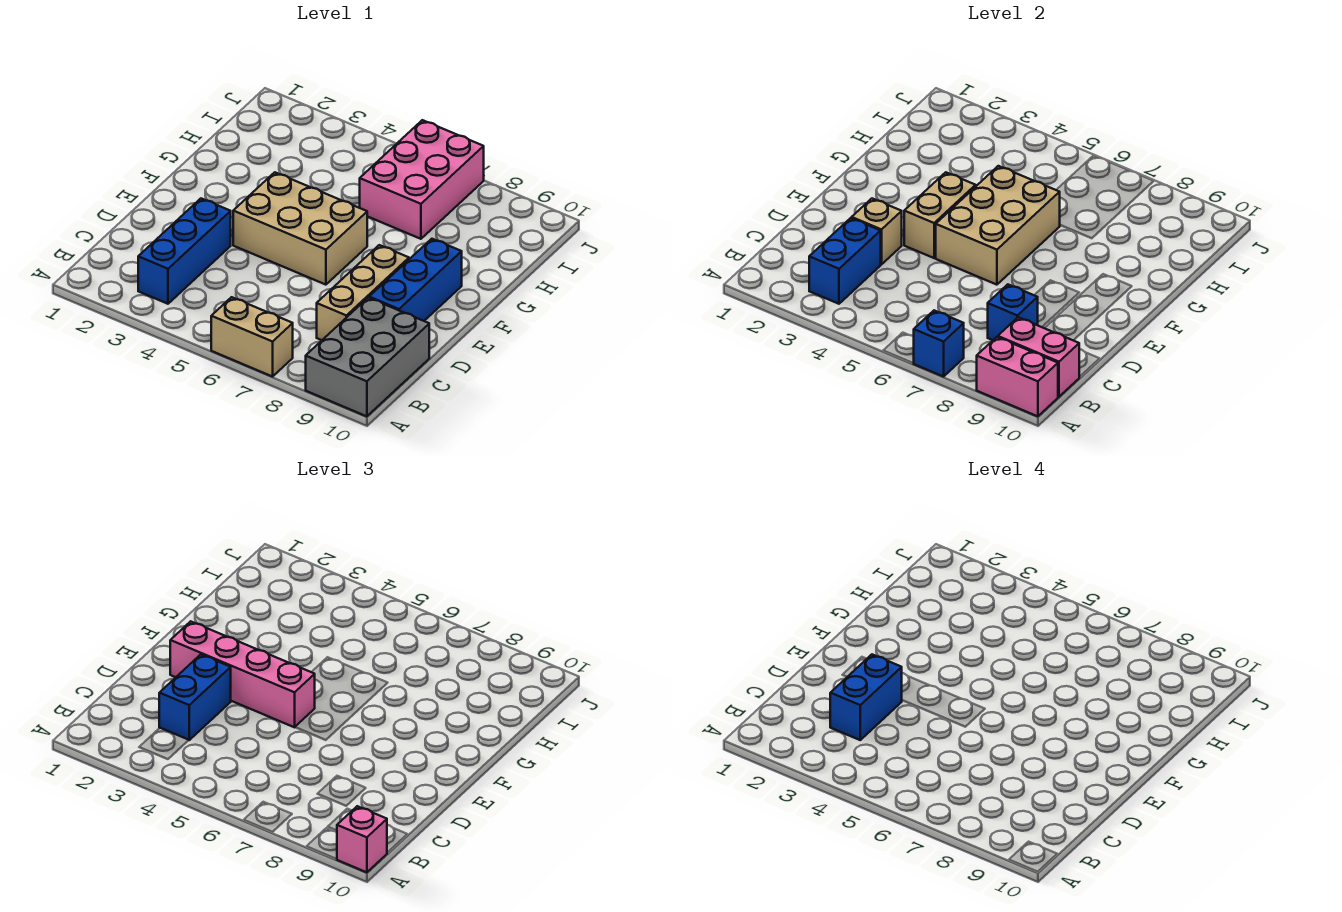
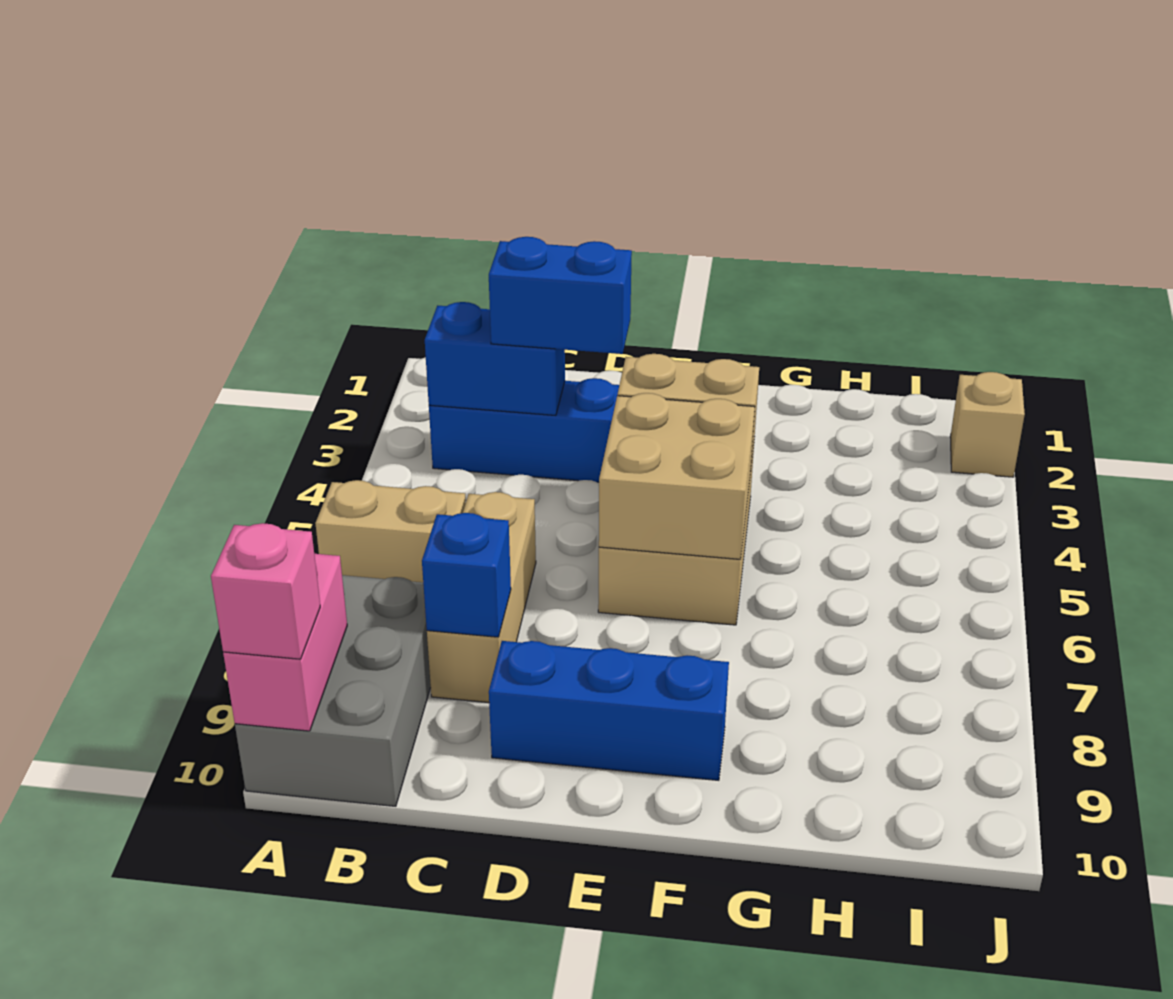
tan brick A6:A7 level 1 -> tan brick A6:B6 level 1
blue brick A7 level 2 -> none
grey brick A9:C10 level 1 -> grey brick A8:B10 level 1
pink brick B9:B10 level 2 -> none
blue brick C3:D3 level 4 -> none
tan brick C8:E8 level 1 -> tan brick C6:C8 level 1
tan brick D3 level 2 -> tan brick J2 level 1
pink brick E2:E5 level 3 -> none
tan brick E5:G6 level 2 -> tan brick E5:F6 level 2
pink brick H6:J7 level 1 -> none

